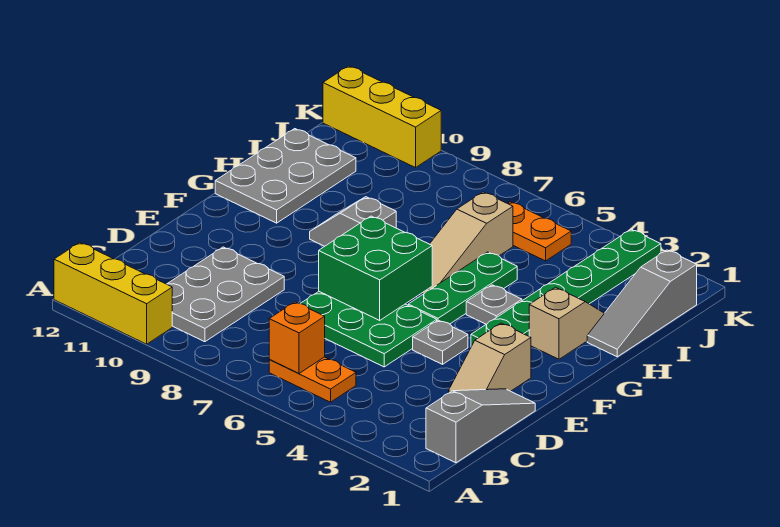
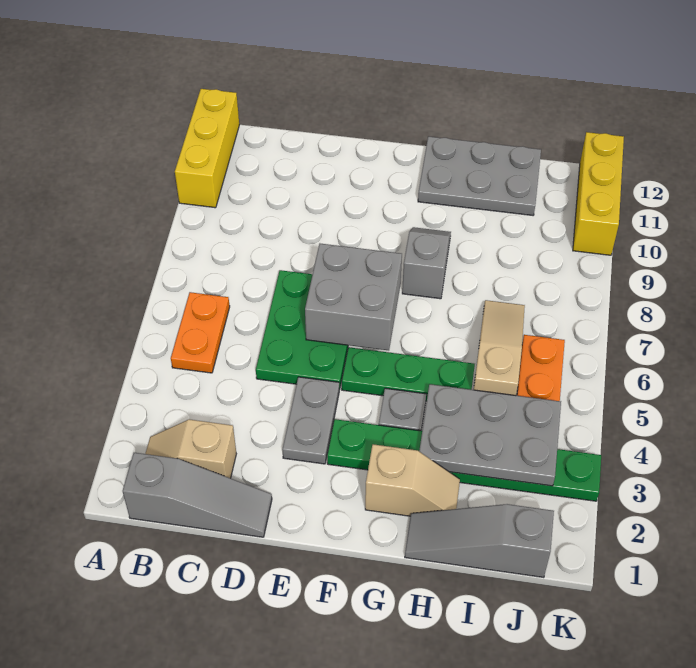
orange brick B6 level 2 -> none
grey plate B9:D10 level 1 -> grey plate H3:J4 level 2
tan slope D2:E2 level 1 top E -> tan slope B2:C2 level 1 top C
grey plate E4 level 1 -> grey plate E3:E4 level 1
green brick E6:F7 level 2 -> grey brick E6:F7 level 2
tan slope G6:I6 level 1 top I -> tan slope I5:I7 level 1 top 5

